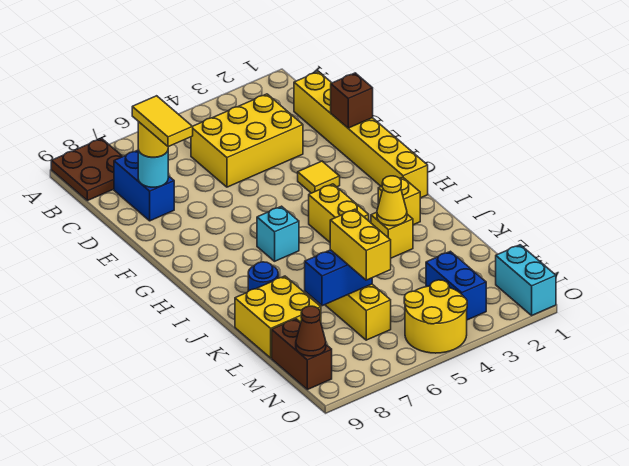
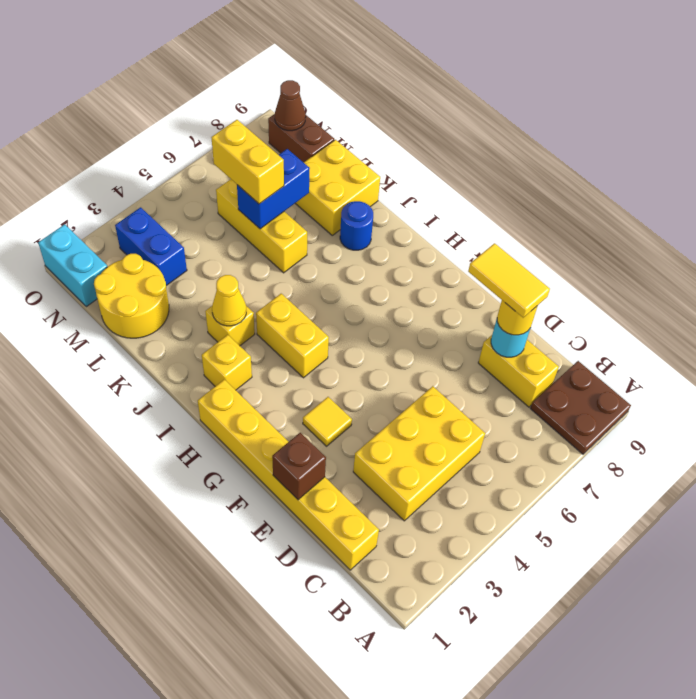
blue brick C8:D8 level 1 -> yellow brick C8:D8 level 1
cyan brick H6 level 1 -> none
yellow round brick N4:O5 level 1 -> yellow round brick L1:M2 level 1

